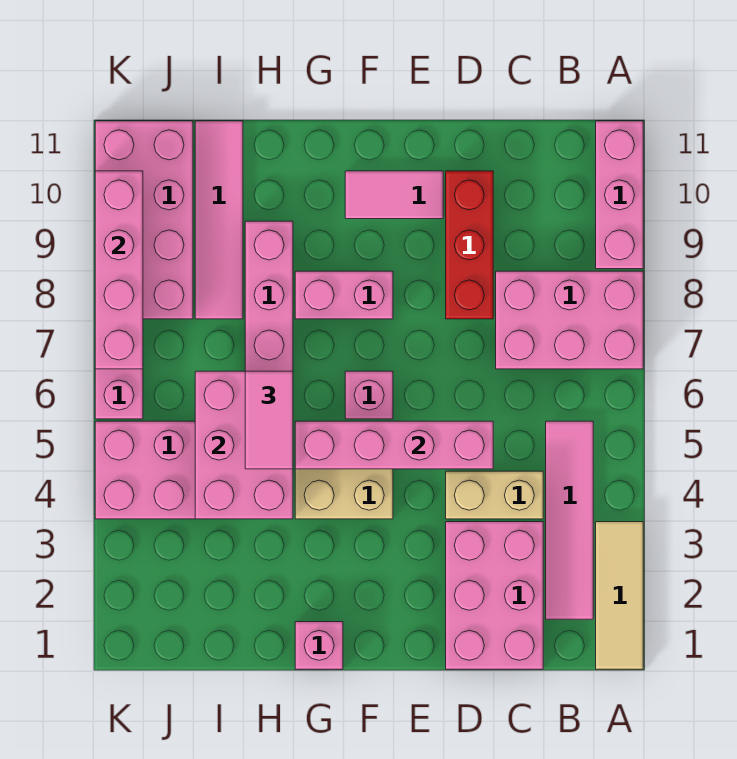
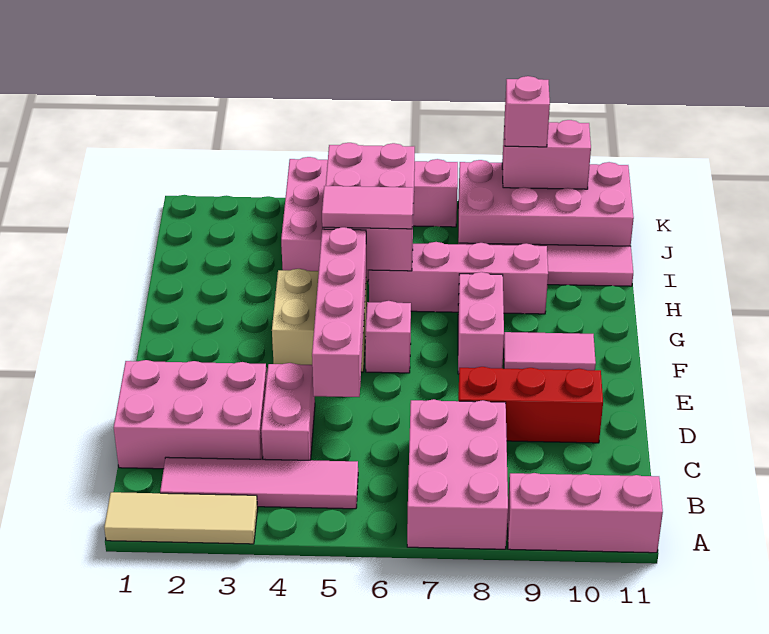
tan brick C4:D4 level 1 -> pink brick C4:D4 level 1
pink tile E10:F10 level 1 -> pink tile F9:F10 level 1
pink brick G1 level 1 -> pink brick K9 level 3
pink brick H4:I6 level 2 -> pink brick H5:J6 level 2
pink brick K7:K10 level 2 -> pink brick K9:K10 level 2

